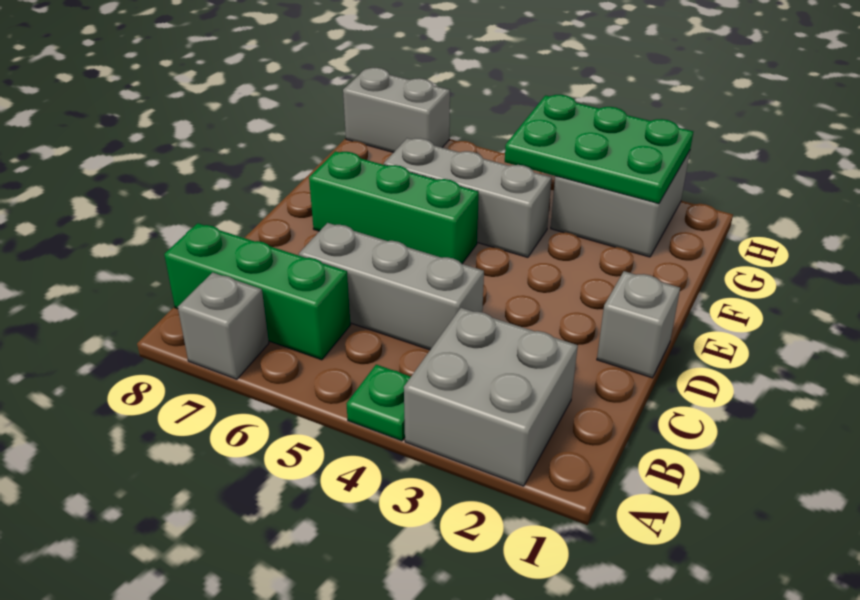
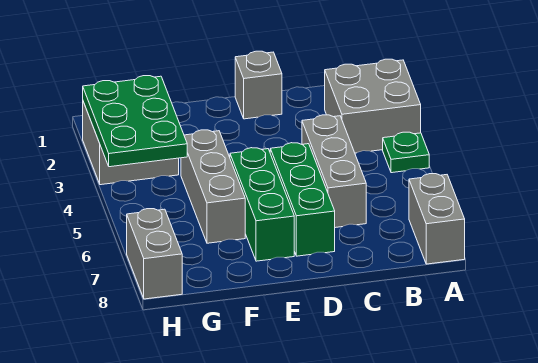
grey brick A7 level 1 -> grey brick A7:A8 level 1
green brick B6:B8 level 1 -> green brick D5:D7 level 1

